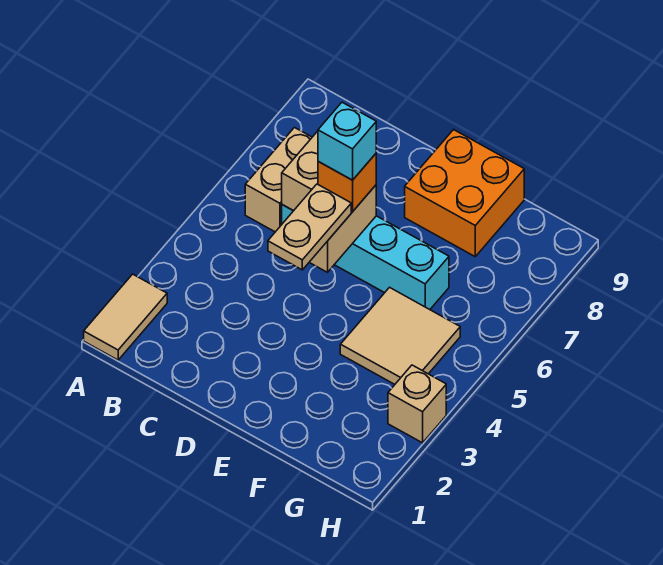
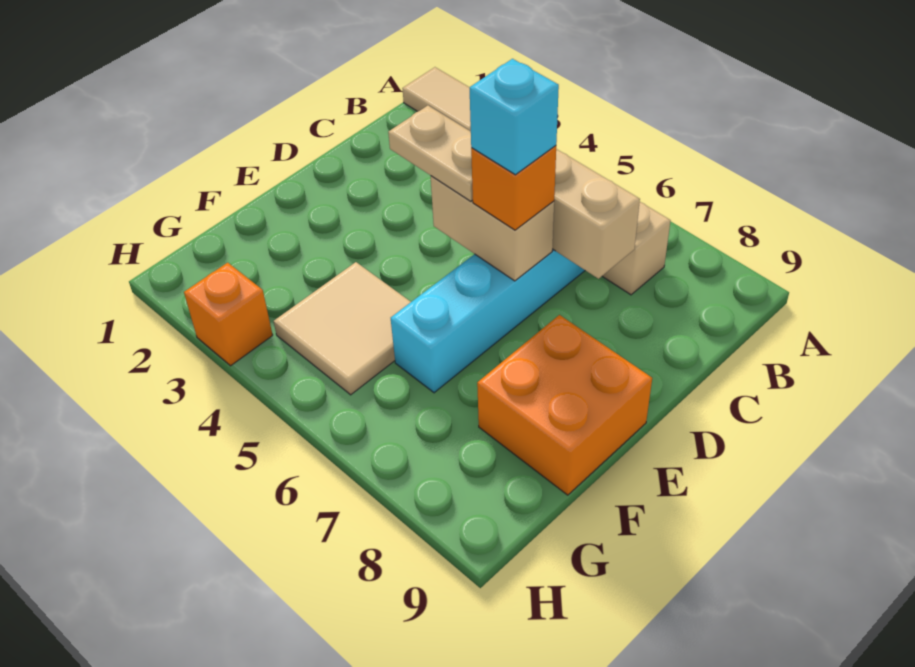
tan brick H3 level 1 -> orange brick H3 level 1

